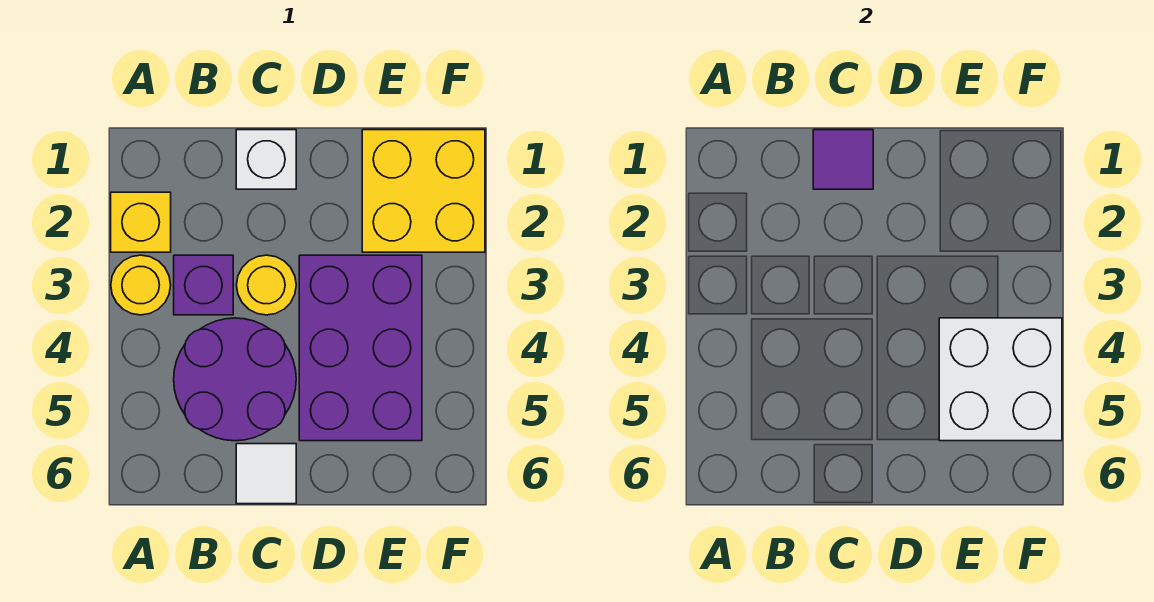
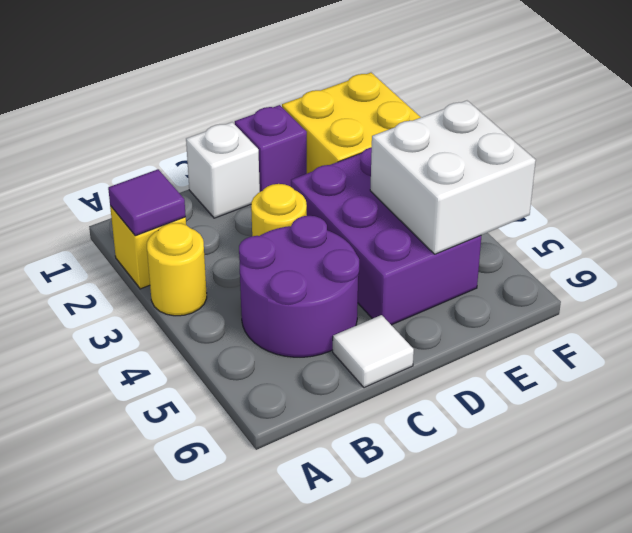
purple brick B3 level 1 -> purple brick D1 level 1
purple tile C1 level 2 -> purple tile A2 level 2

